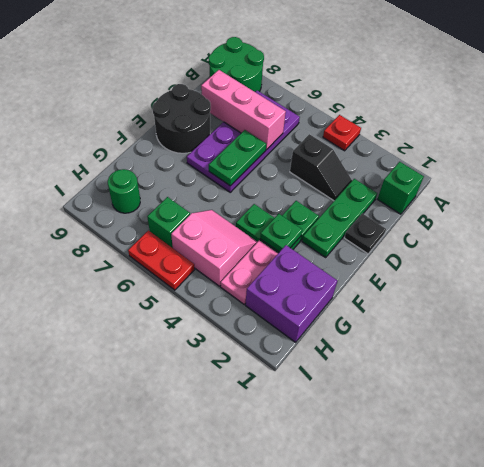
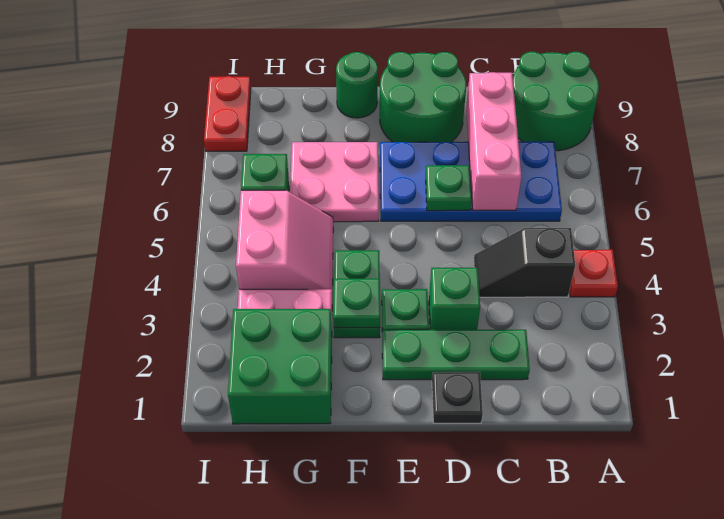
green brick B1 level 1 -> green brick D3 level 1
purple plate B6:E7 level 1 -> blue plate B6:E7 level 1
black slope C3:C4 level 1 top 4 -> black slope B4:C4 level 1 top B
green plate D6:E6 level 2 -> green plate D6 level 2
black round brick D8:E9 level 1 -> green round brick D8:E9 level 1
none -> pink plate F6:G7 level 1
purple brick G1:H2 level 1 -> green brick G1:H2 level 1
green round brick H8 level 1 -> green round brick F9 level 1
red plate I5:I6 level 1 -> red plate I8:I9 level 1

